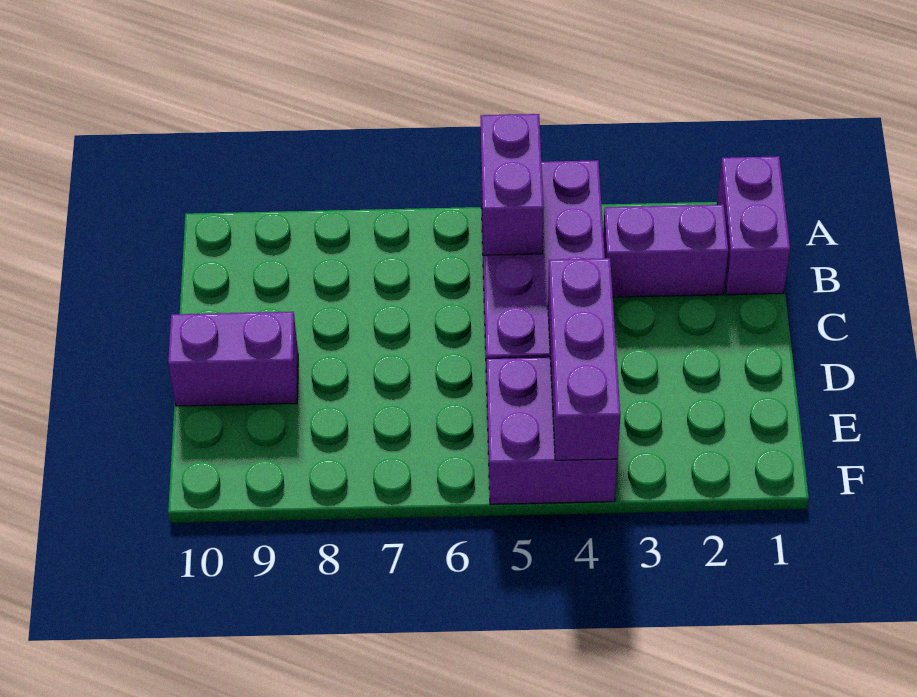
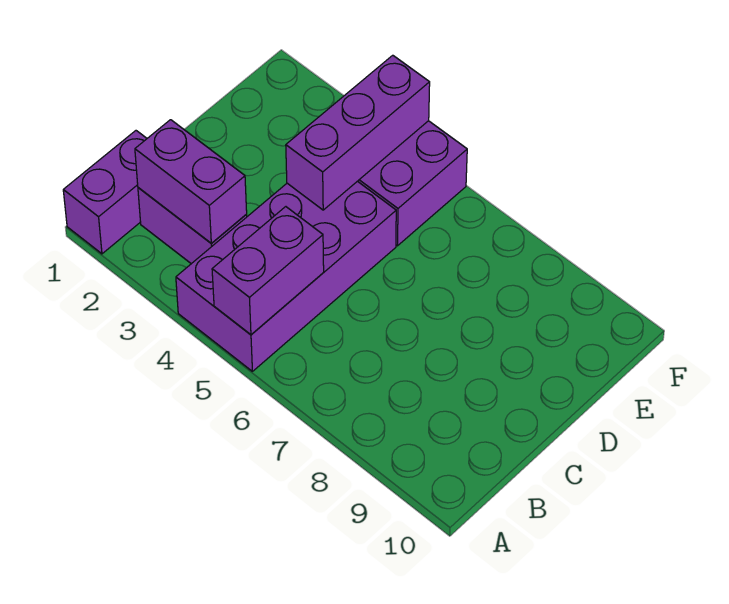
purple brick D9:D10 level 1 -> purple brick B2:B3 level 2

